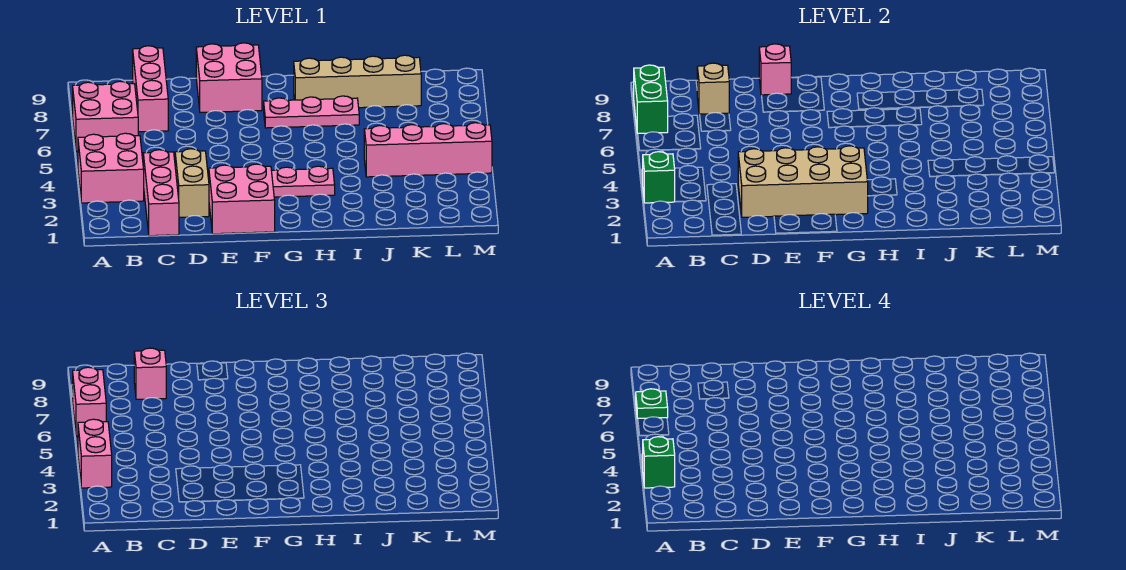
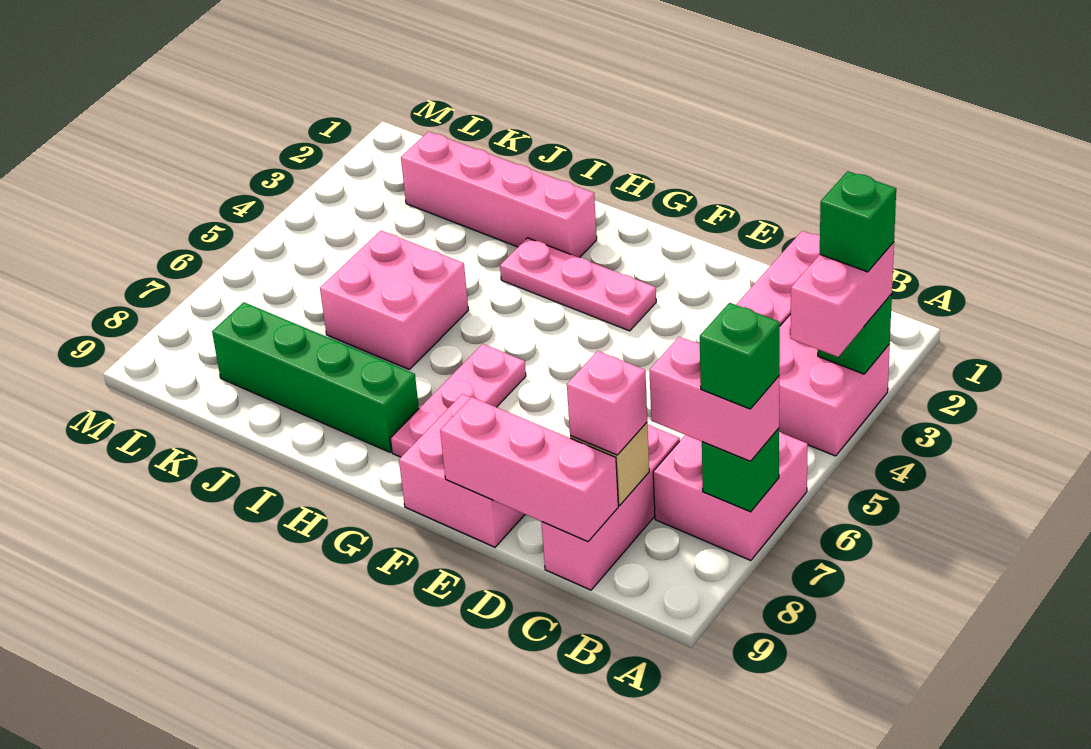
pink brick A6:A7 level 3 -> pink brick A7:B7 level 3
green brick A7:A8 level 2 -> green brick A7 level 2
green plate A7 level 4 -> green brick A7 level 4
tan brick D2:D3 level 1 -> none
tan brick D2:G3 level 2 -> none
pink brick E1:F2 level 1 -> pink brick I5:J6 level 1
pink brick E9 level 2 -> pink brick C9:E9 level 2
pink plate G7:I7 level 1 -> pink plate G6:G8 level 1
tan brick H8:K8 level 1 -> green brick H8:K8 level 1
pink brick J4:M4 level 1 -> pink brick H2:K2 level 1

